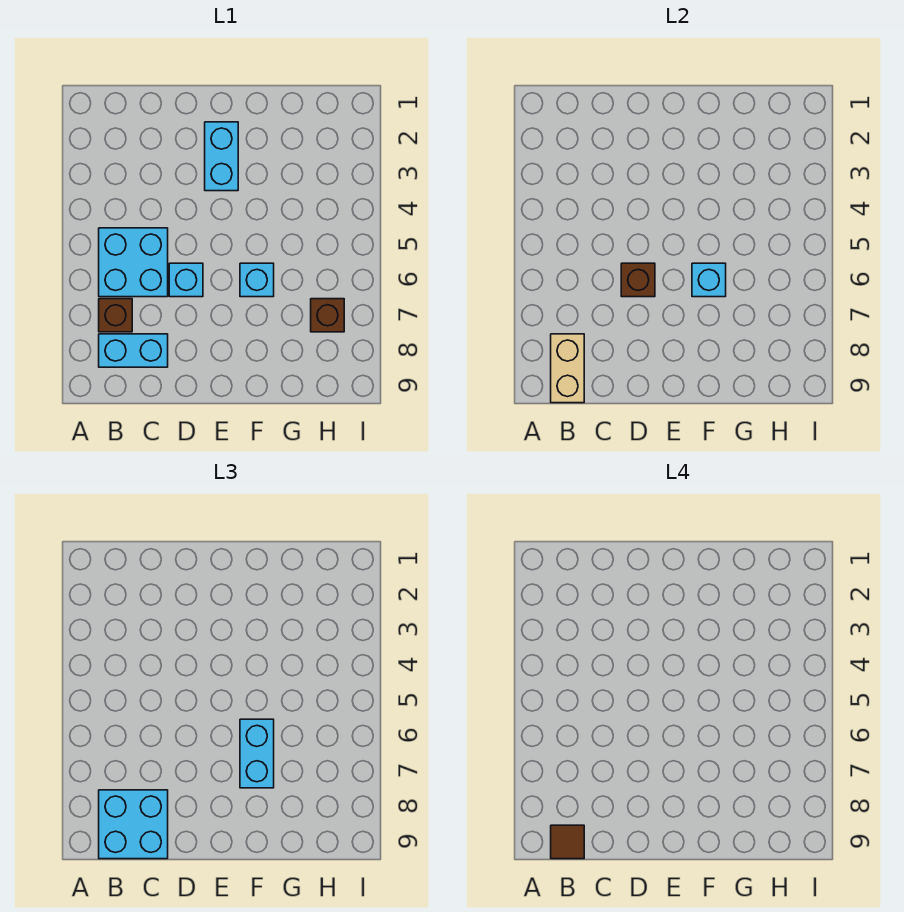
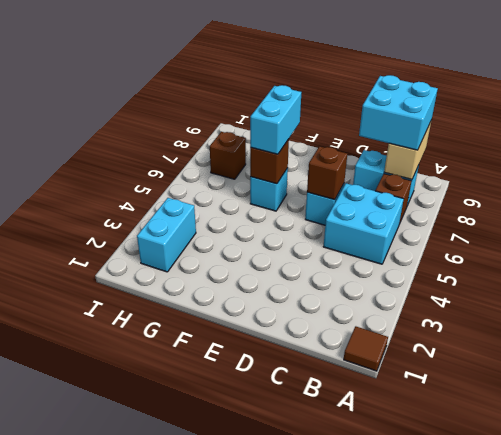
brown tile B9 level 4 -> brown tile A1 level 1
cyan brick E2:E3 level 1 -> cyan brick H2:H3 level 1
cyan brick F6 level 2 -> brown brick F6 level 2

